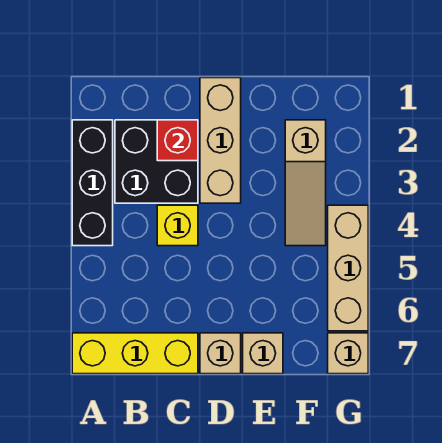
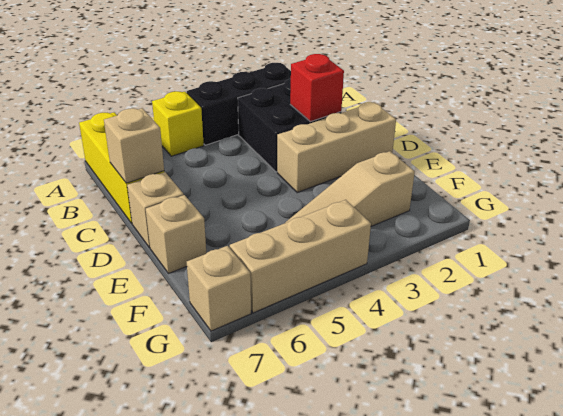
yellow brick C4 level 1 -> yellow brick A5 level 1
none -> tan brick C7 level 2

